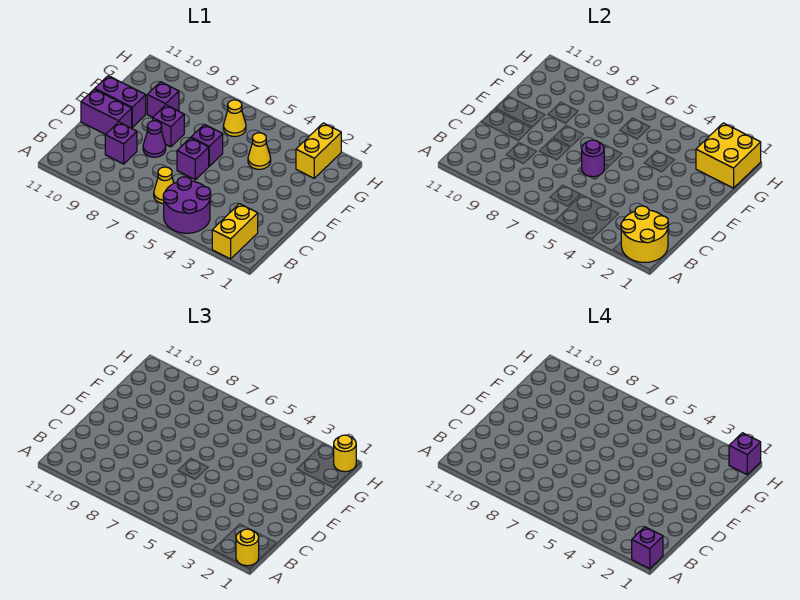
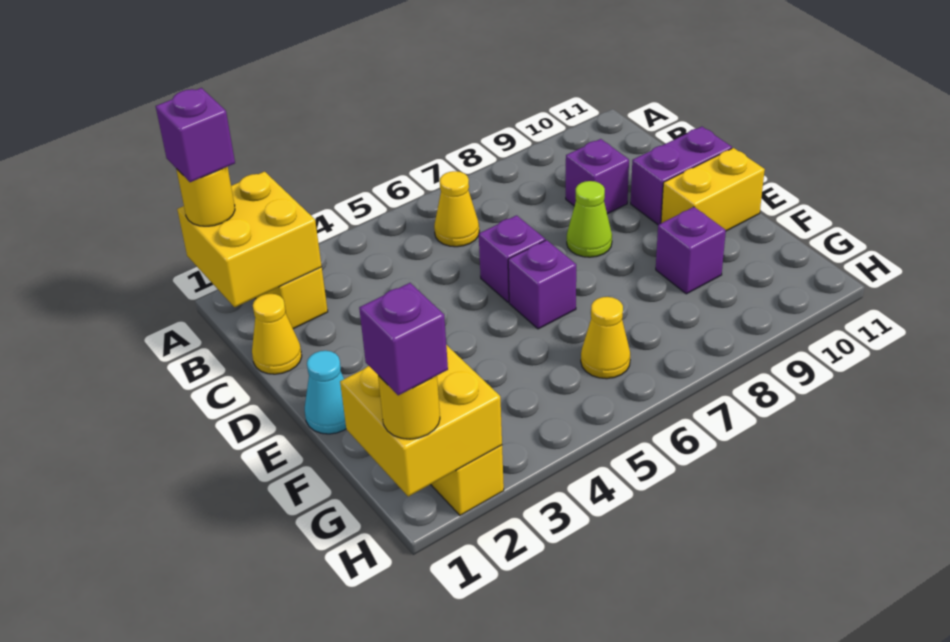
yellow round brick A1:B2 level 2 -> yellow brick A1:B2 level 2
purple round brick A4:B5 level 1 -> none
purple round brick D6 level 2 -> none
purple cone D8 level 1 -> lime cone D8 level 1
none -> cyan cone E1 level 1
purple brick E8 level 1 -> none
purple brick E10:E11 level 1 -> yellow brick E10:E11 level 1
yellow cone F4 level 1 -> yellow cone C1 level 1

